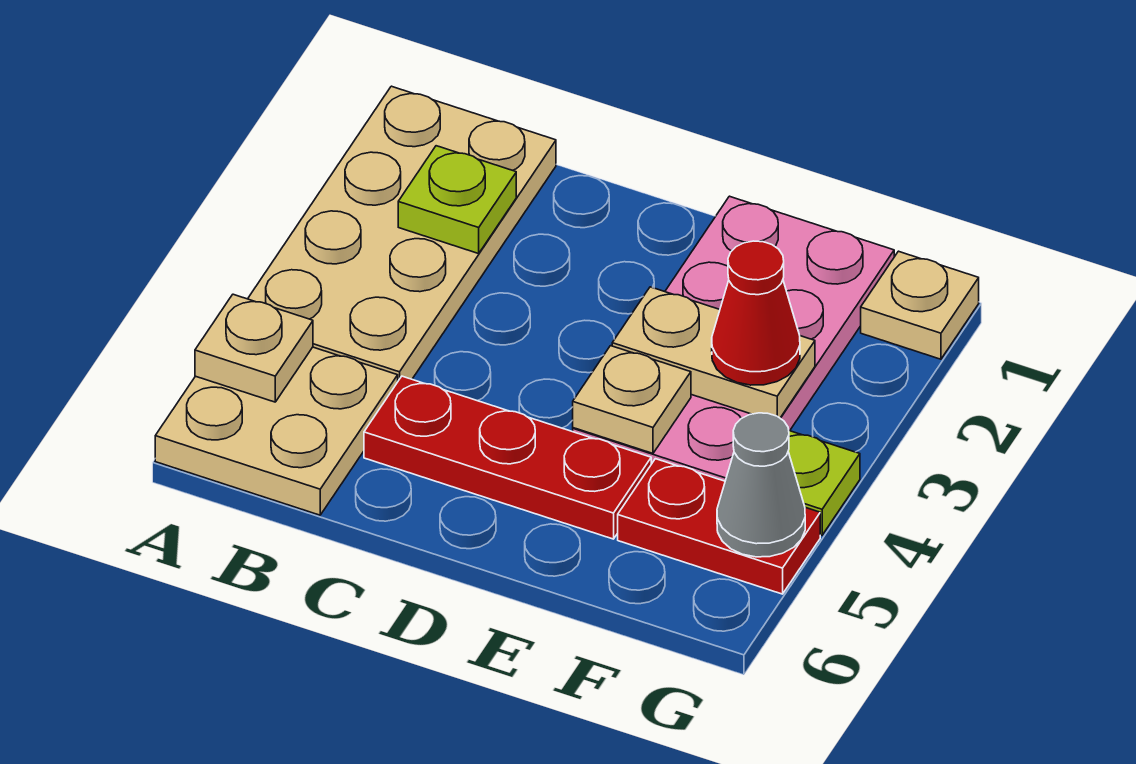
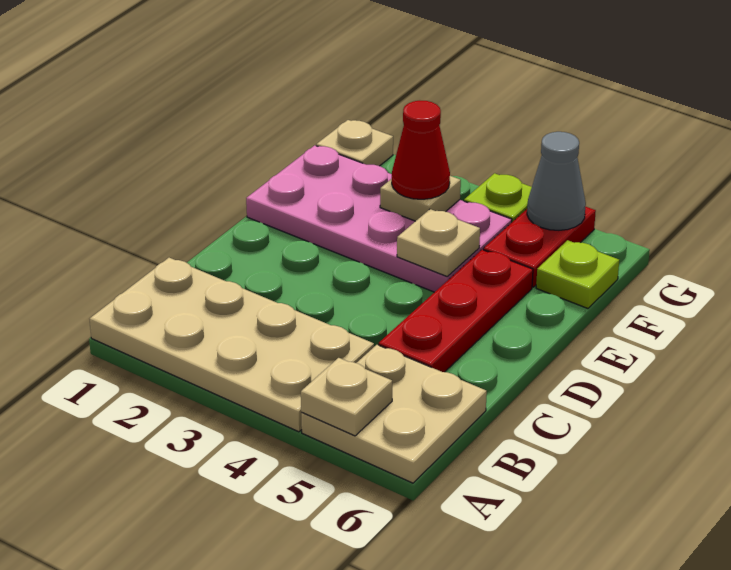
lime plate B2 level 2 -> lime plate F6 level 1
tan plate E3:F3 level 2 -> tan plate F3 level 2

